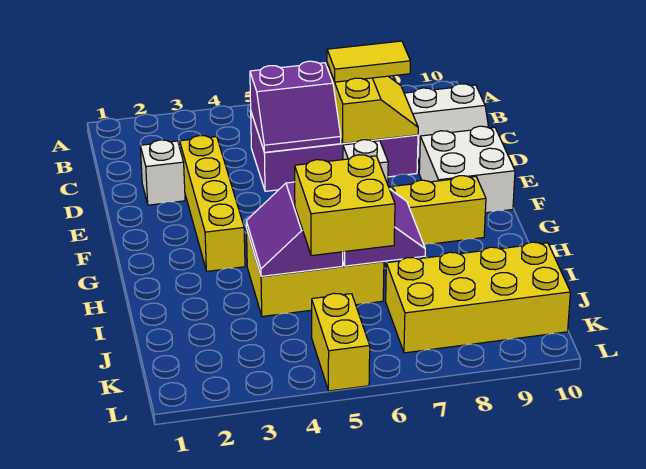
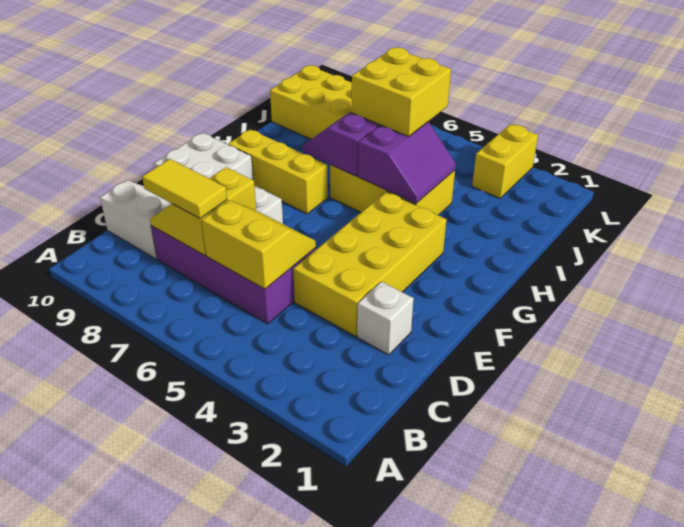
purple slope C5:D6 level 2 top C -> yellow slope C5:D6 level 2 top C
yellow brick D3:G3 level 1 -> yellow brick D3:G4 level 1
yellow brick K5:L5 level 1 -> yellow brick K3:L3 level 1

